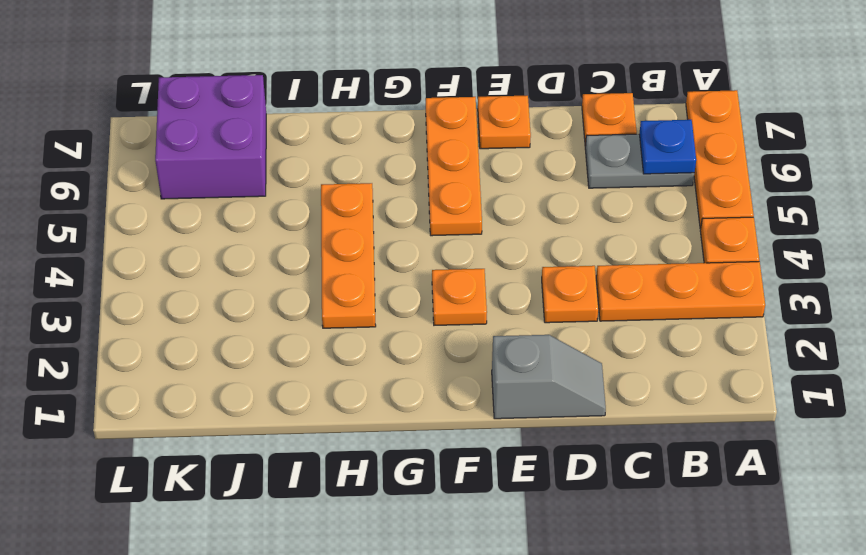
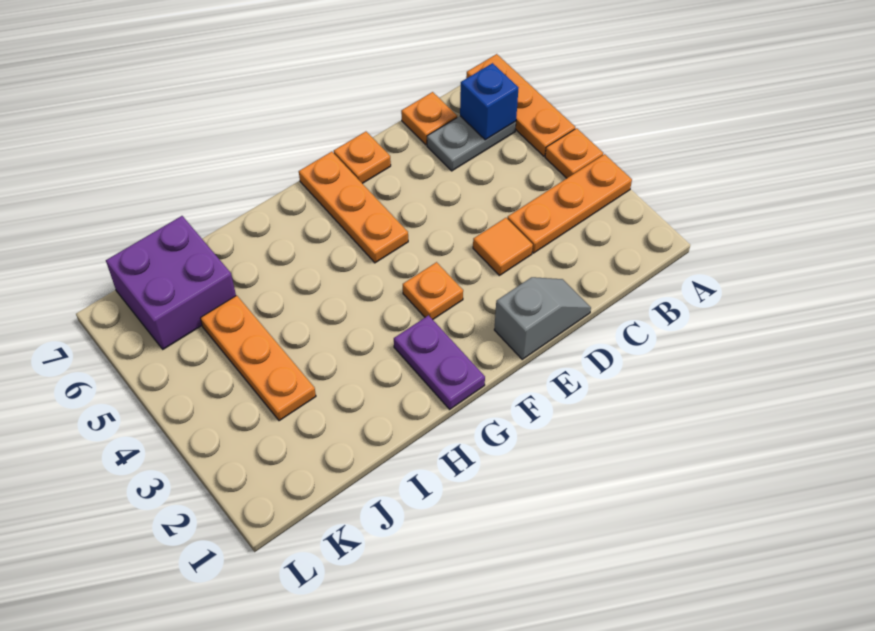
blue plate B6 level 2 -> blue brick B6 level 2
orange plate D3 level 1 -> orange tile D3 level 1
none -> purple plate G1:G2 level 1
orange plate H3:H5 level 1 -> orange plate J3:J5 level 1

